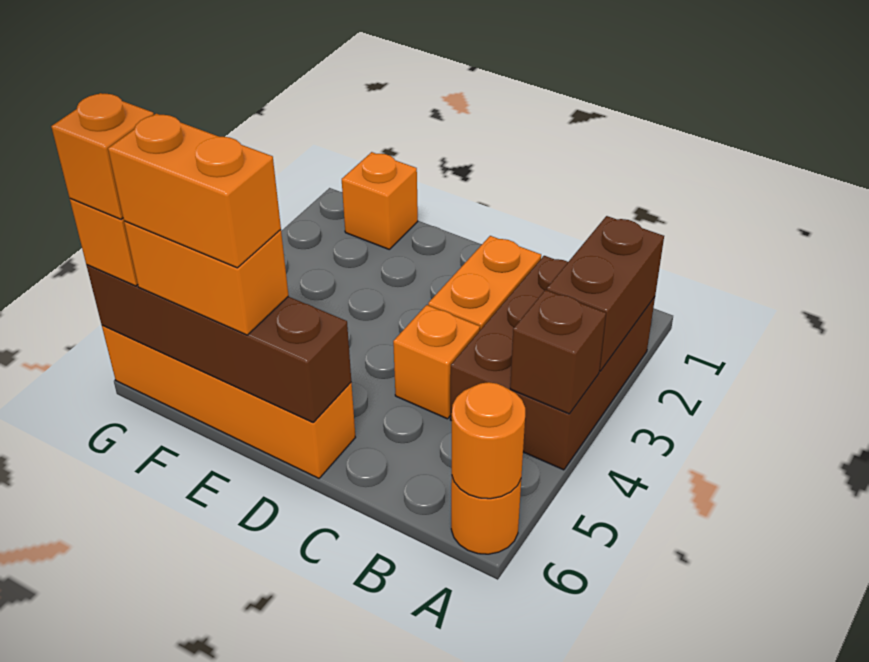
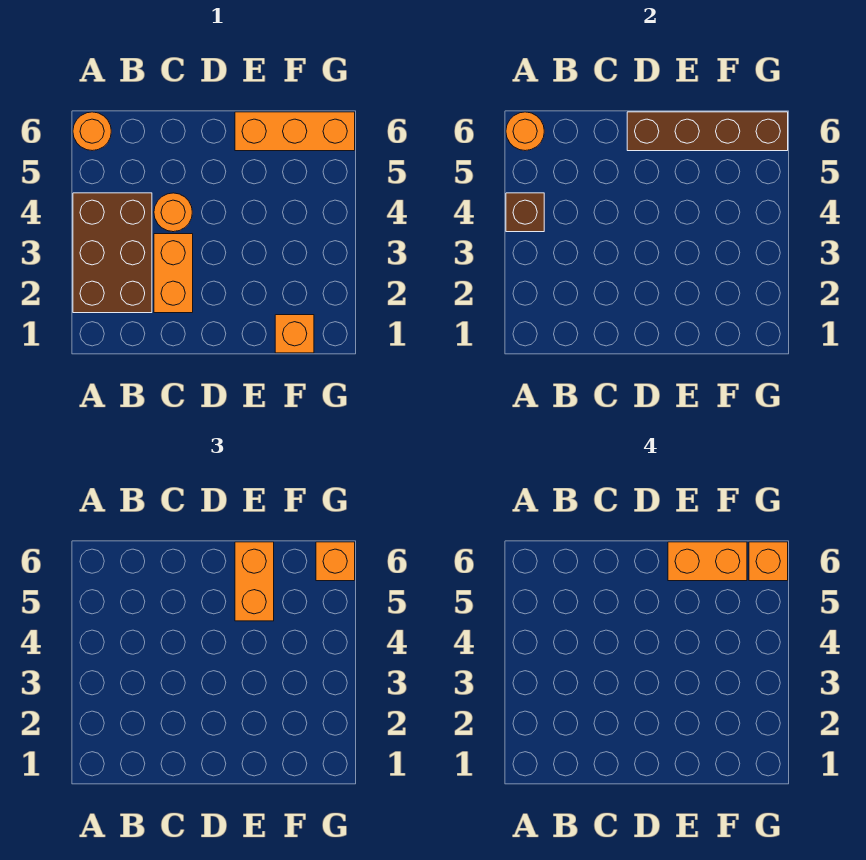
brown brick A2:A3 level 2 -> none
orange brick C4 level 1 -> orange round brick C4 level 1
orange brick D6:G6 level 1 -> orange brick E6:G6 level 1
orange brick E6:F6 level 3 -> orange brick E5:E6 level 3

